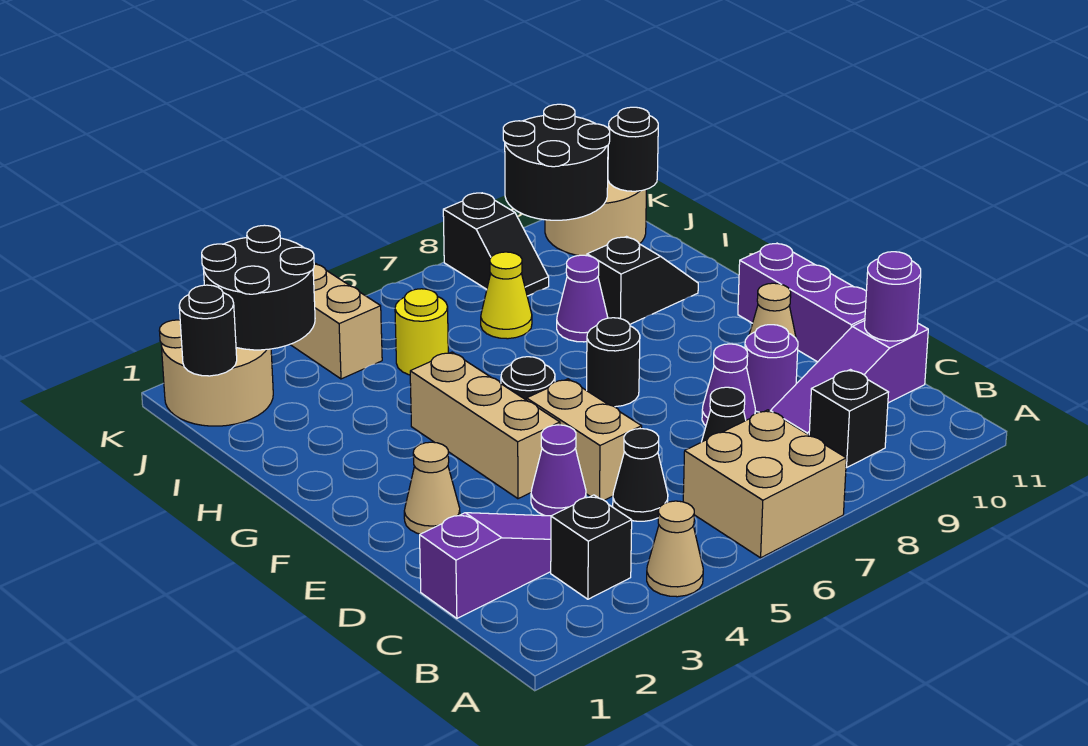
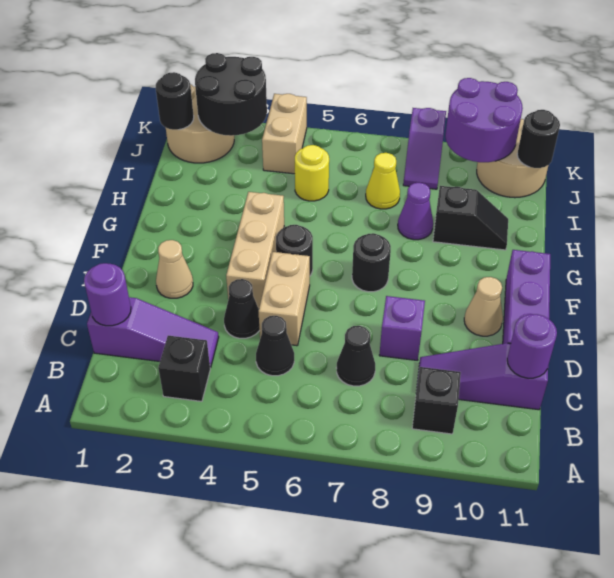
tan cone A4 level 1 -> none
tan brick A6:B7 level 1 -> none
purple cone D4 level 1 -> black cone D4 level 1
purple cone D8 level 1 -> purple brick D8 level 1
purple round brick D9 level 1 -> purple round brick C1 level 2
black slope J8:K8 level 1 top K -> purple slope J8:K8 level 1 top K
black round brick J9:K10 level 2 -> purple round brick J9:K10 level 2

